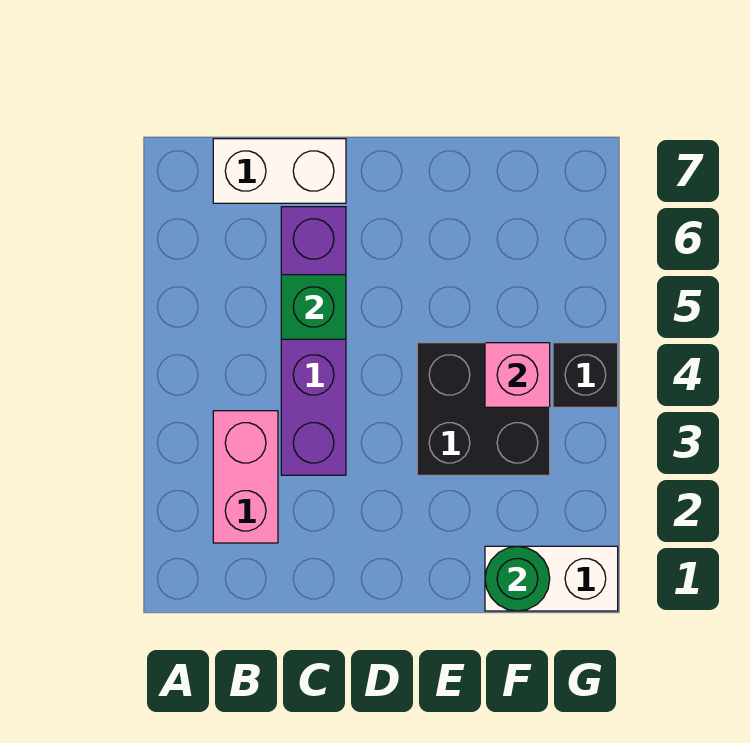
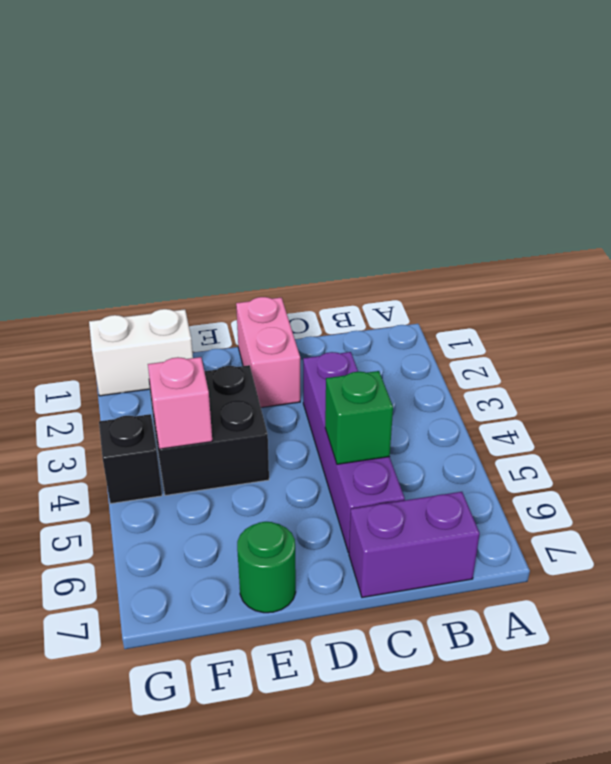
pink brick B2:B3 level 1 -> pink brick D1:D2 level 1
white brick B7:C7 level 1 -> purple brick B7:C7 level 1
green round brick F1 level 2 -> green round brick E7 level 1

